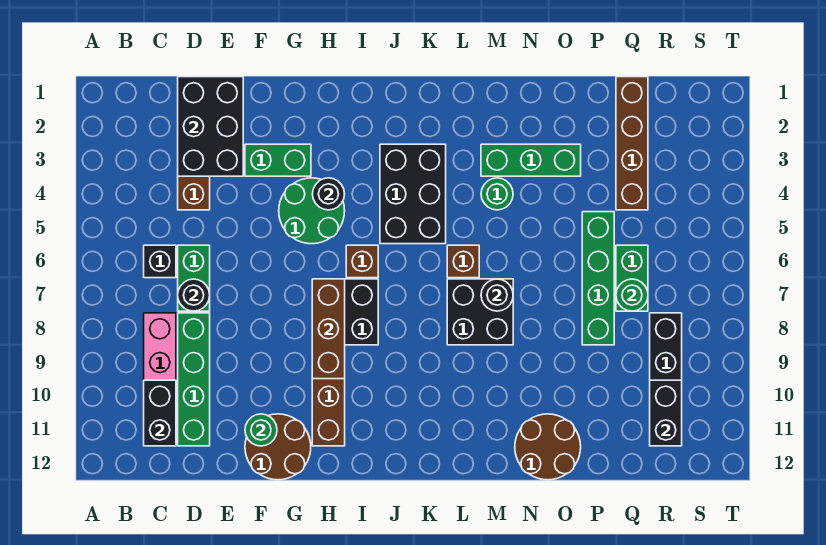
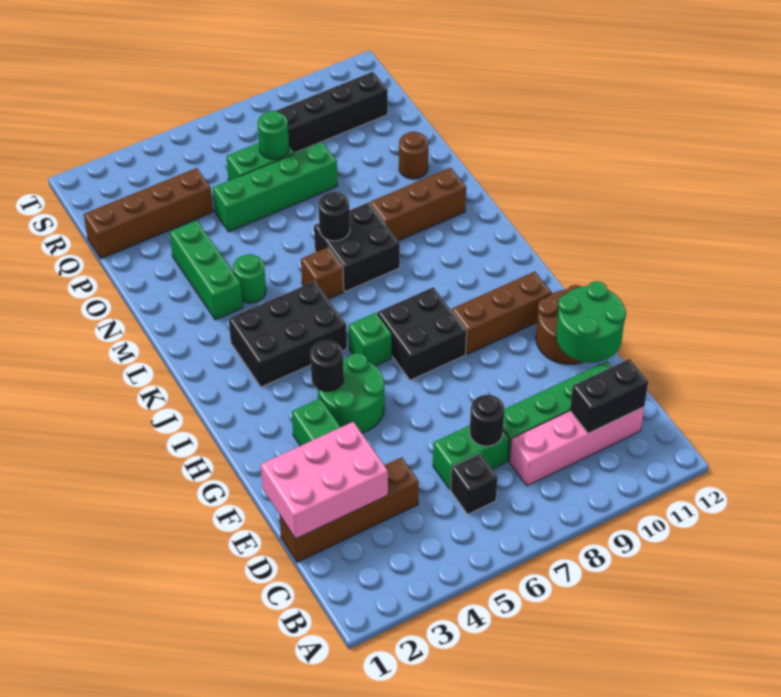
black brick D1:E3 level 2 -> pink brick D1:E3 level 2
green round brick F11 level 2 -> green round brick E11:F12 level 2
brown brick H7:H9 level 2 -> brown brick M9:M11 level 1
brown brick I6 level 1 -> green brick I6 level 1
brown round brick N11:O12 level 1 -> brown round brick O11 level 1
black brick R10:R11 level 2 -> none

